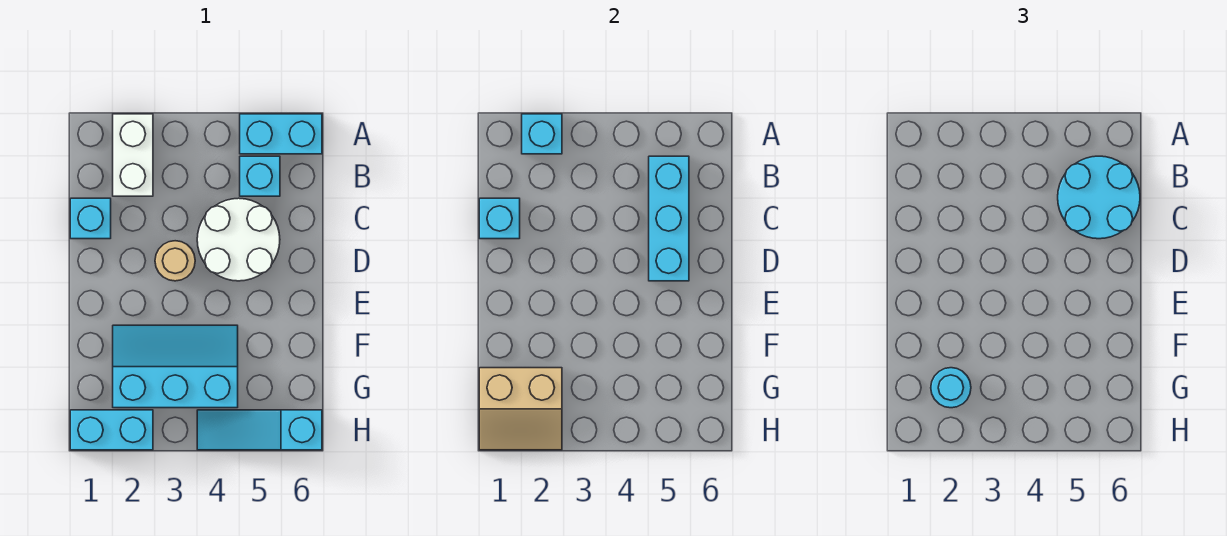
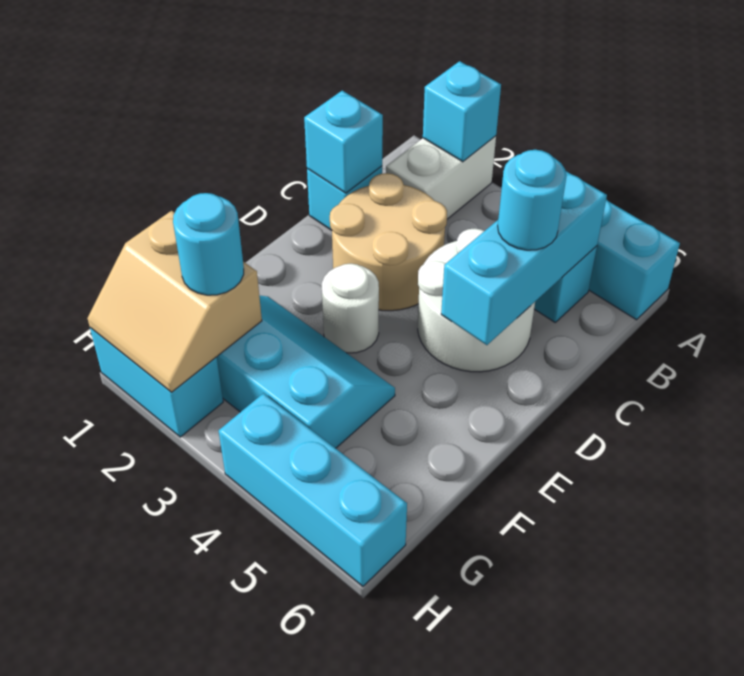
cyan round brick B5:C6 level 3 -> cyan round brick C5 level 3
tan round brick D3 level 1 -> tan round brick C2:D3 level 1
none -> white round brick E3 level 1
cyan slope H4:H6 level 1 top 6 -> cyan brick H4:H6 level 1

